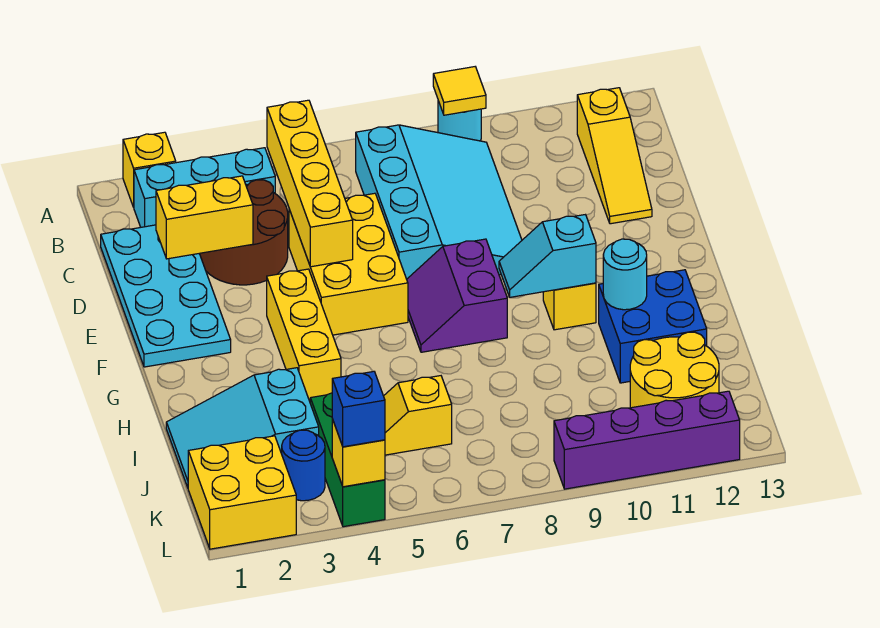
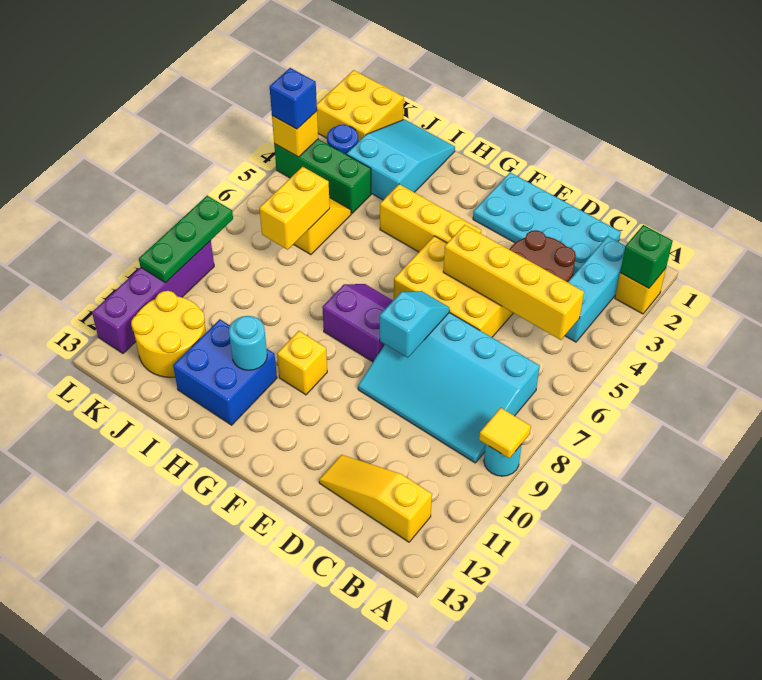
none -> green brick A2 level 2
yellow brick D2:D3 level 2 -> yellow brick J6:J7 level 2
cyan slope G9:G10 level 2 top 10 -> cyan slope E7:E8 level 2 top 8
none -> green plate L8:L10 level 2

